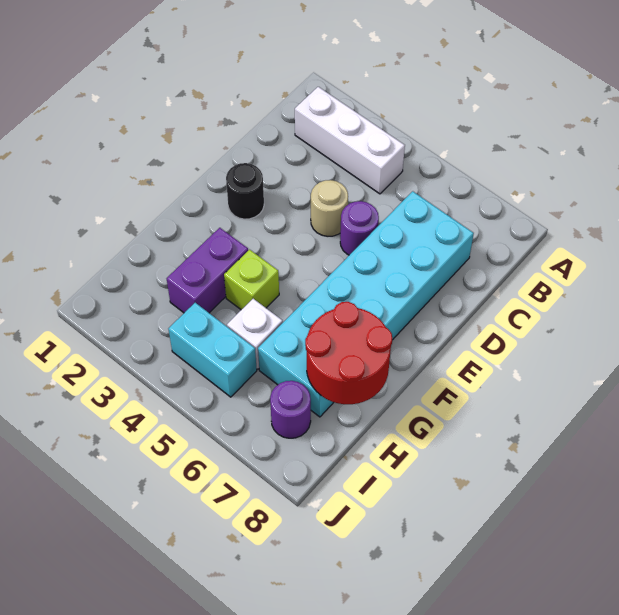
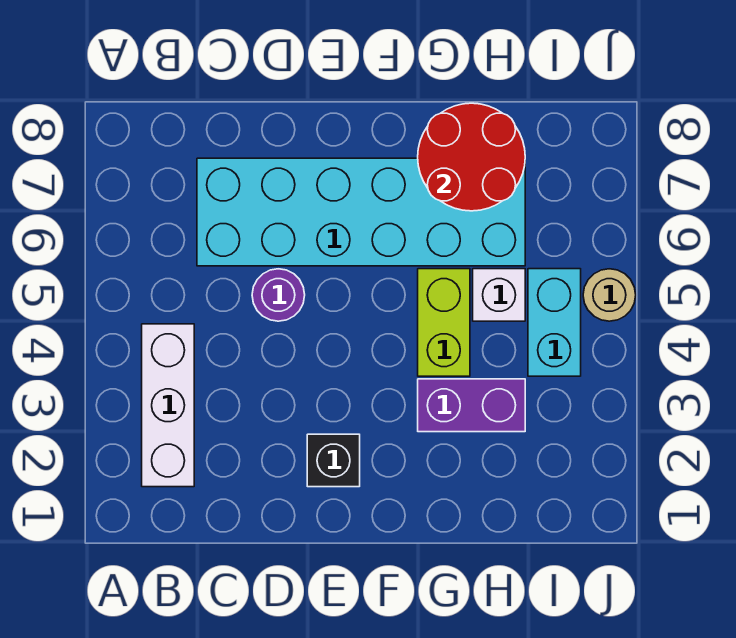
tan round brick D4 level 1 -> tan round brick J5 level 1
black round brick E2 level 1 -> black brick E2 level 1
lime brick G4 level 1 -> lime brick G4:G5 level 1
purple round brick I7 level 1 -> none

